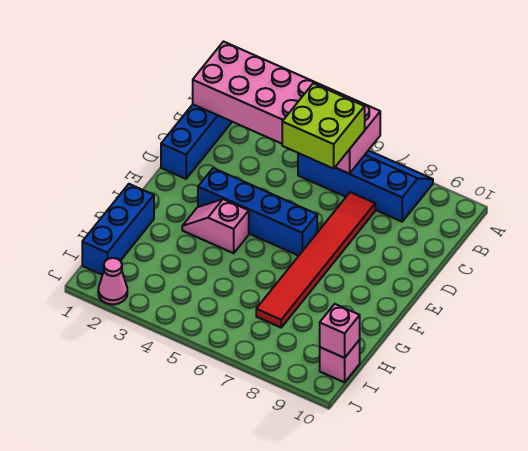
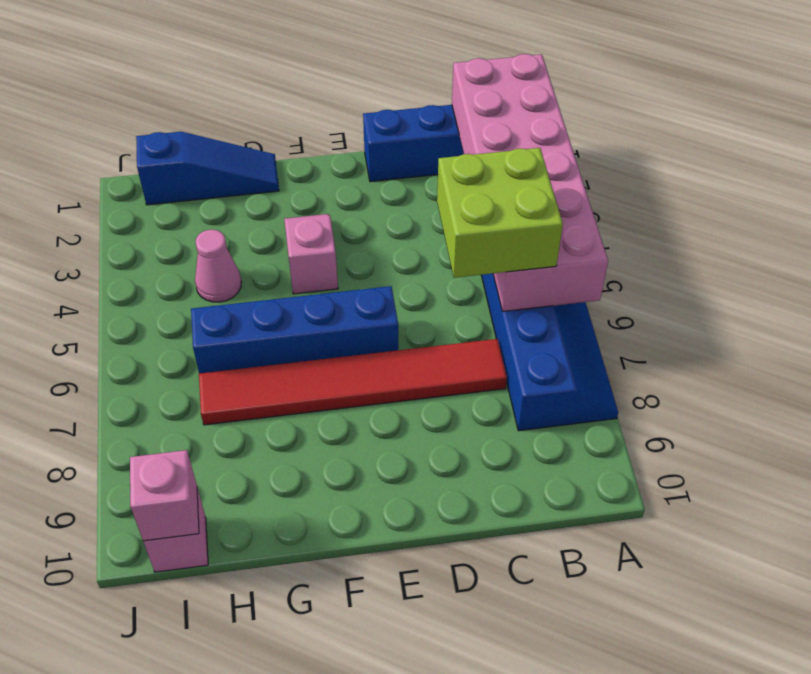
blue brick E3:E6 level 1 -> blue brick E6:H6 level 1
blue brick G1:I1 level 1 -> blue slope G1:I1 level 1 top I
pink cone J2 level 1 -> pink cone H4 level 1

